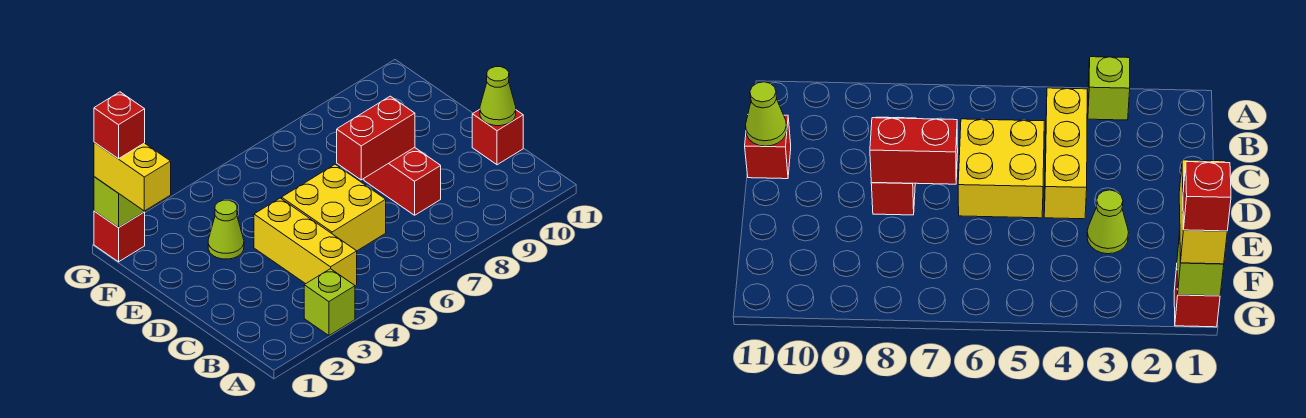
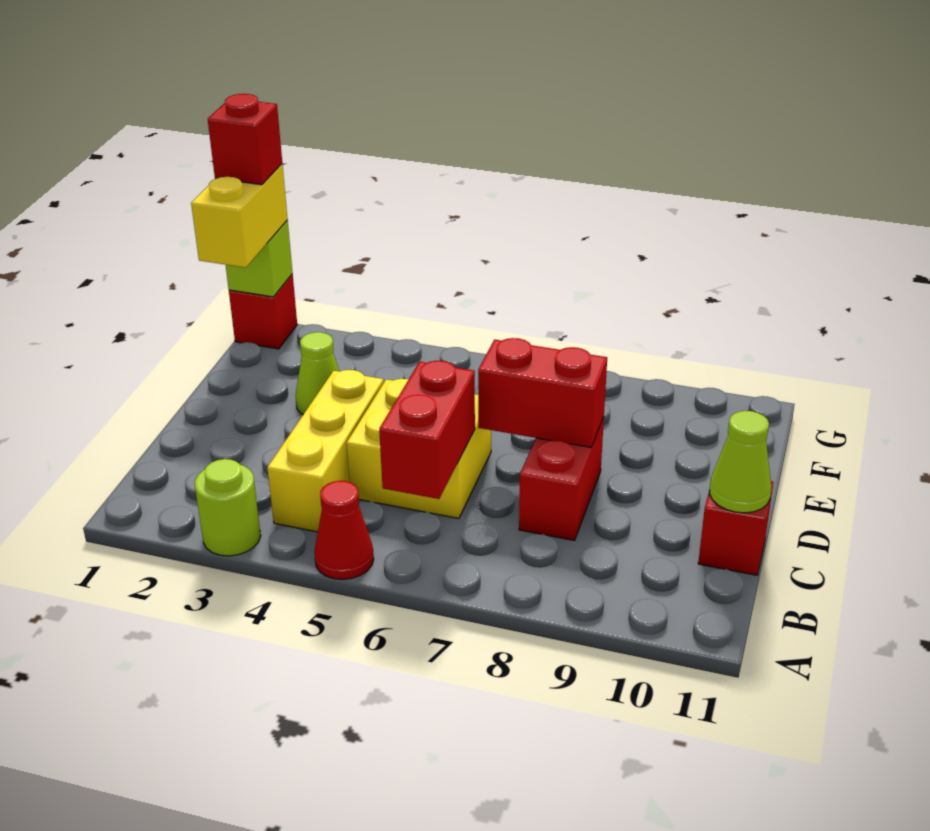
lime brick A3 level 1 -> lime round brick A3 level 1
none -> red cone A5 level 1
none -> red brick B6:C6 level 2

